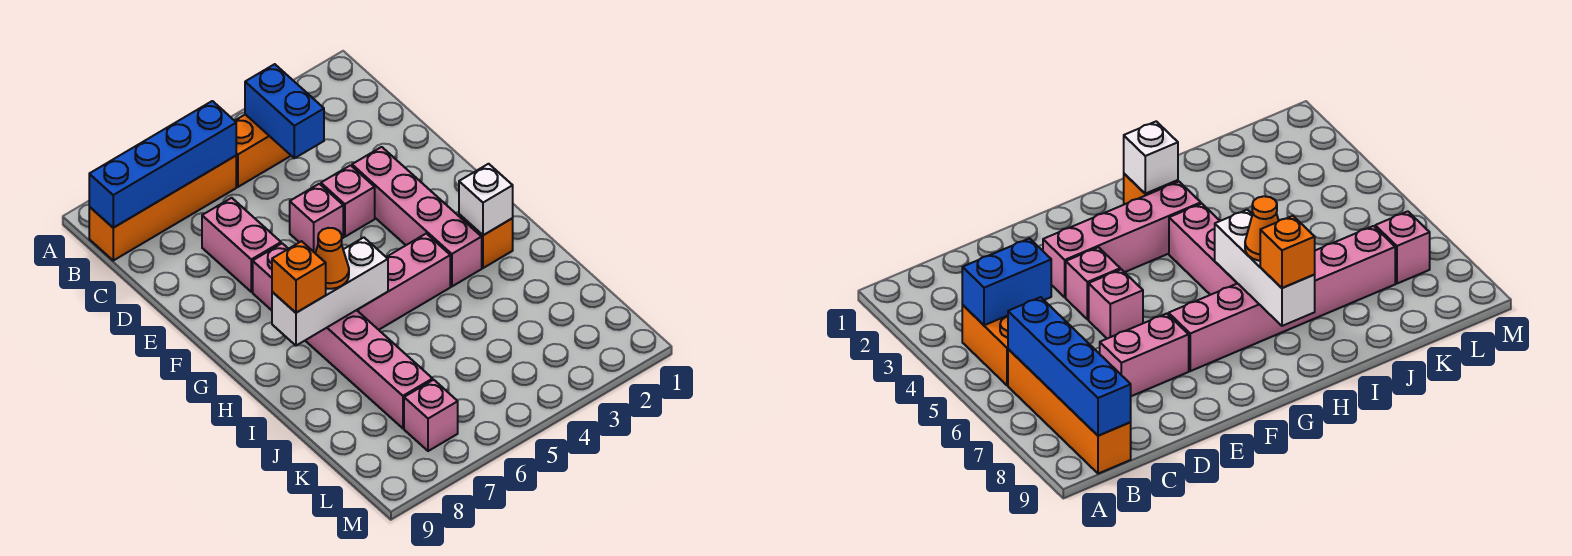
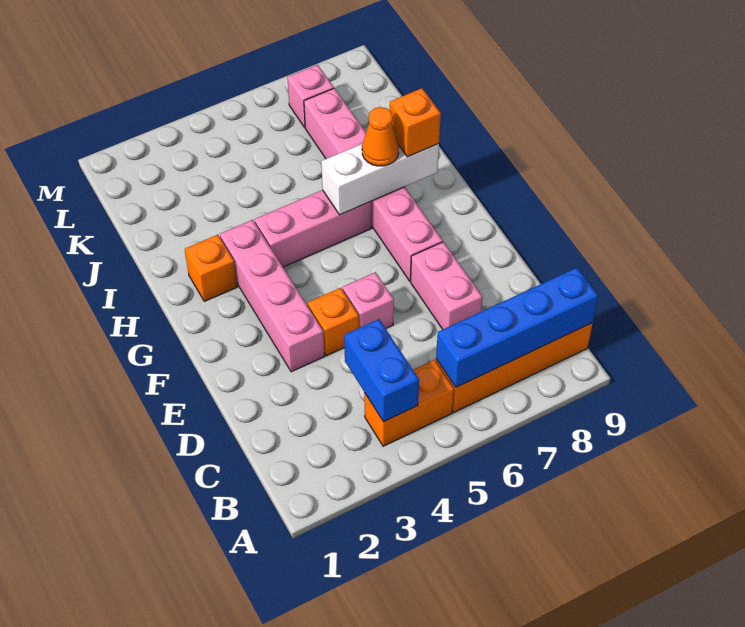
pink brick E4 level 1 -> orange brick E4 level 1
white brick H2 level 2 -> none

